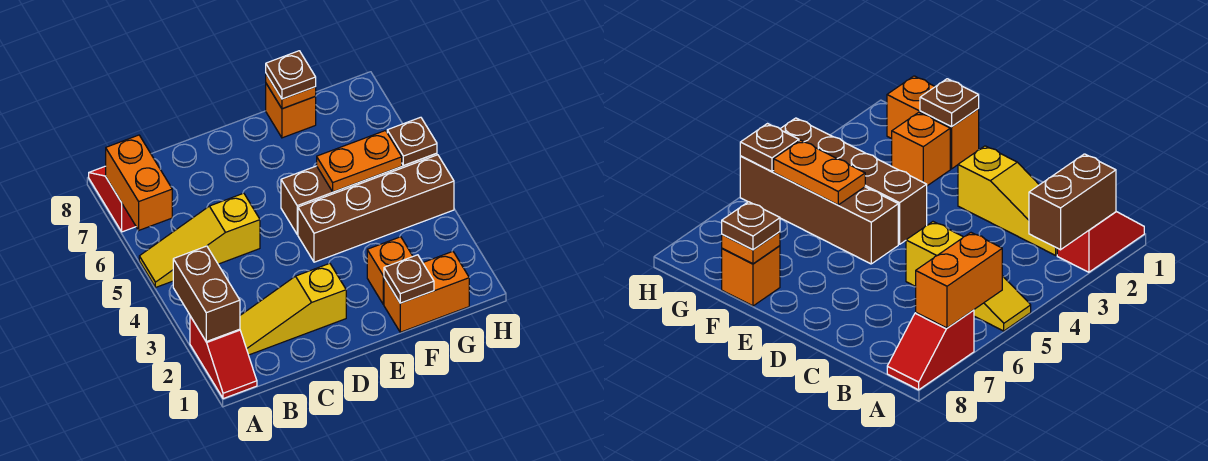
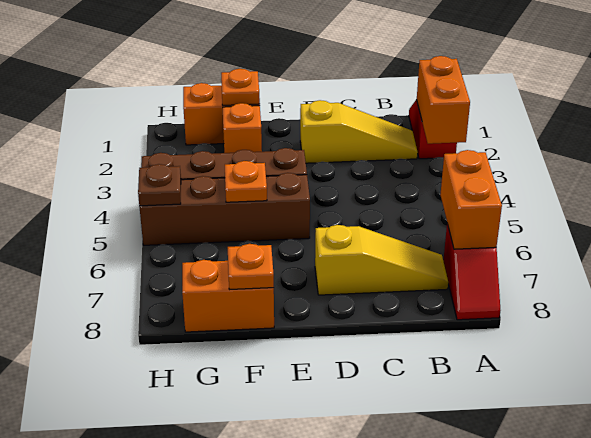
brown brick A2:A3 level 2 -> orange brick A2:A3 level 2
yellow slope A5:C5 level 1 top C -> yellow slope B7:D7 level 1 top D
brown plate F1 level 2 -> orange plate F1 level 2
orange plate F5:G5 level 2 -> orange plate F5 level 2
orange brick F8 level 1 -> orange brick F8:G8 level 1
brown plate F8 level 3 -> none

